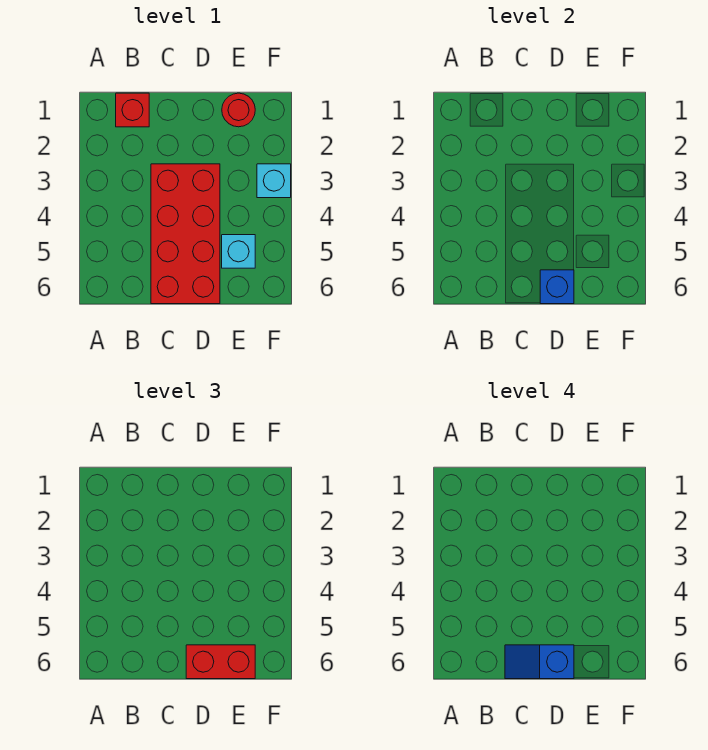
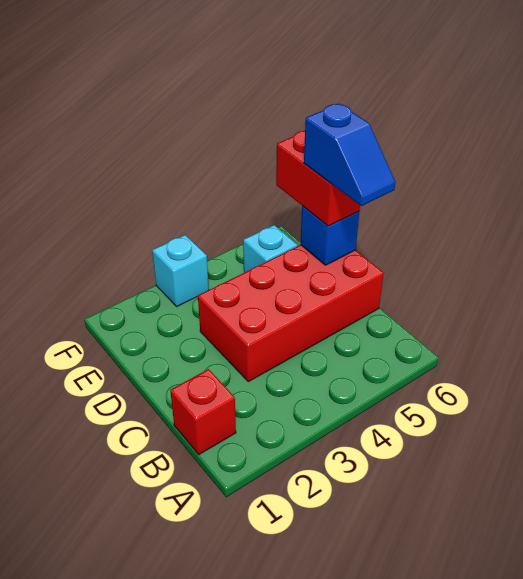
red round brick E1 level 1 -> none

